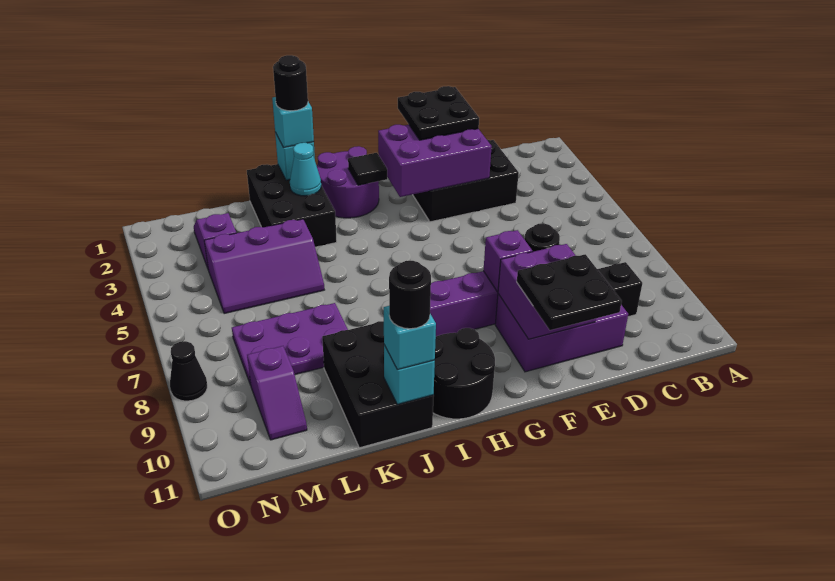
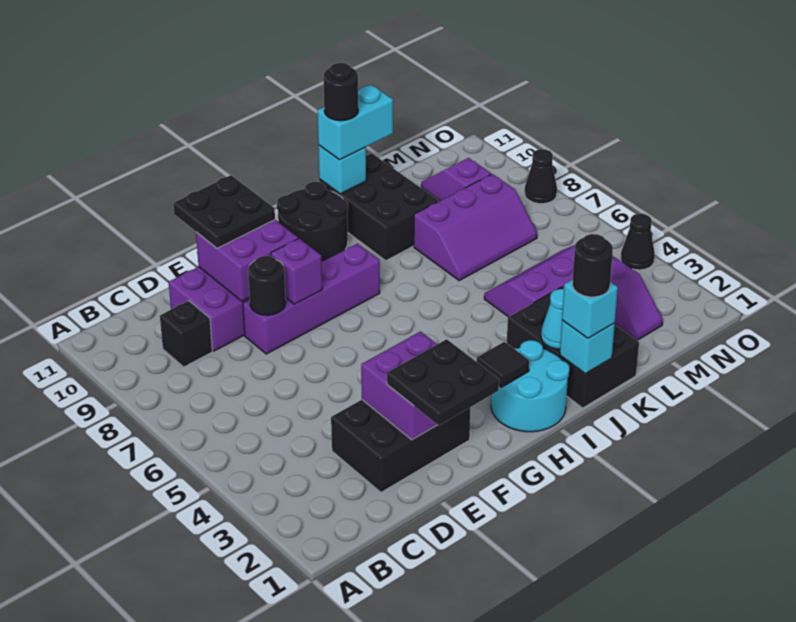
purple brick E2:G3 level 2 -> purple brick E2:F3 level 2
purple round brick H1:I2 level 1 -> cyan round brick H1:I2 level 1
cyan brick J11 level 3 -> cyan brick J11:K11 level 3
purple plate K7:M8 level 1 -> purple slope K7:M8 level 1 top 8
none -> black cone O4 level 1

